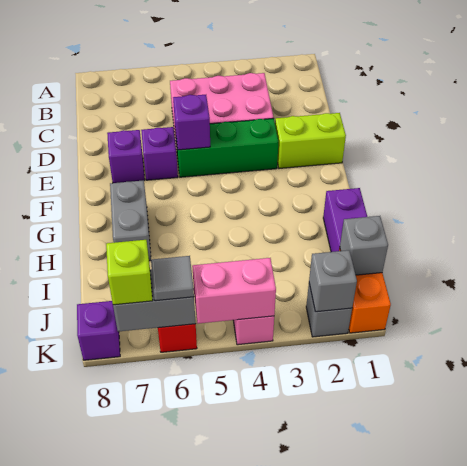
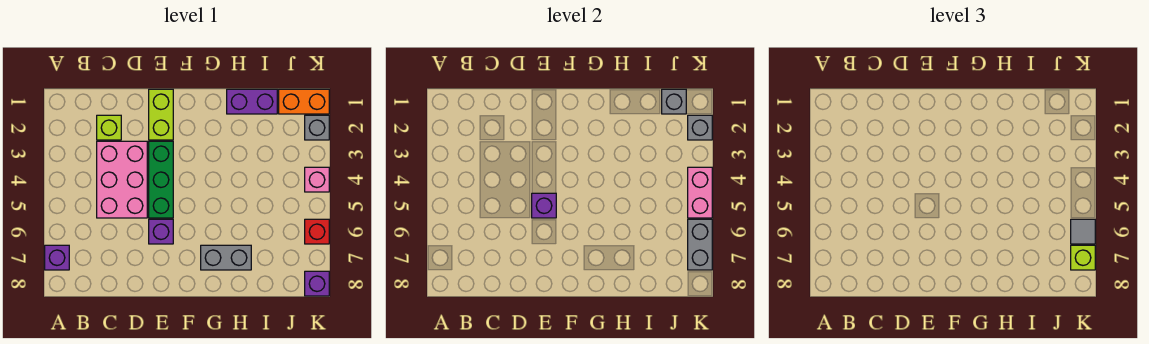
none -> lime brick C2 level 1
purple brick E7 level 1 -> purple brick A7 level 1

